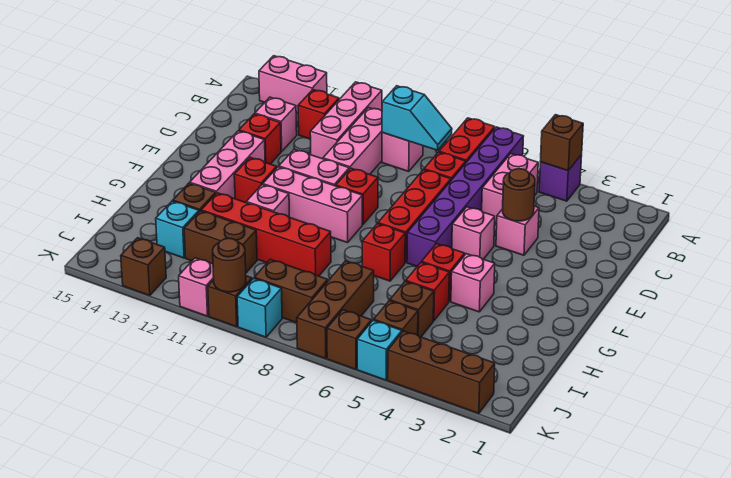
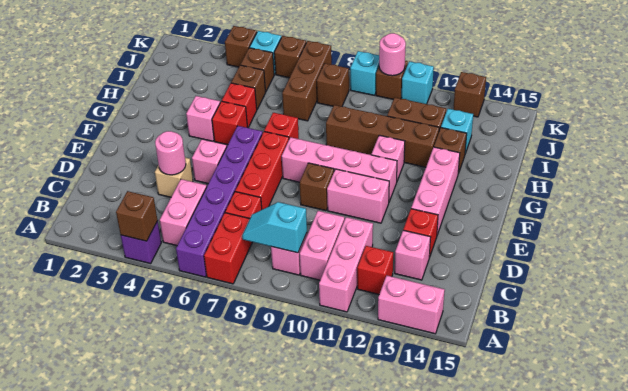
pink brick B10:D10 level 1 -> pink brick B10:C10 level 1
pink brick D4 level 1 -> tan brick D4 level 1
brown round brick D4 level 2 -> pink round brick D4 level 2
red brick E9 level 1 -> brown brick E9 level 1
pink brick F9:F11 level 1 -> pink brick F8:F11 level 1
red brick F12 level 1 -> none
red brick H9:H12 level 1 -> brown brick H9:H12 level 1
brown brick J8:J9 level 1 -> brown brick J8 level 1
brown brick K2:K4 level 1 -> brown brick K4 level 1
brown round brick K10 level 2 -> pink round brick K10 level 2
pink brick K11 level 1 -> cyan brick K11 level 1

